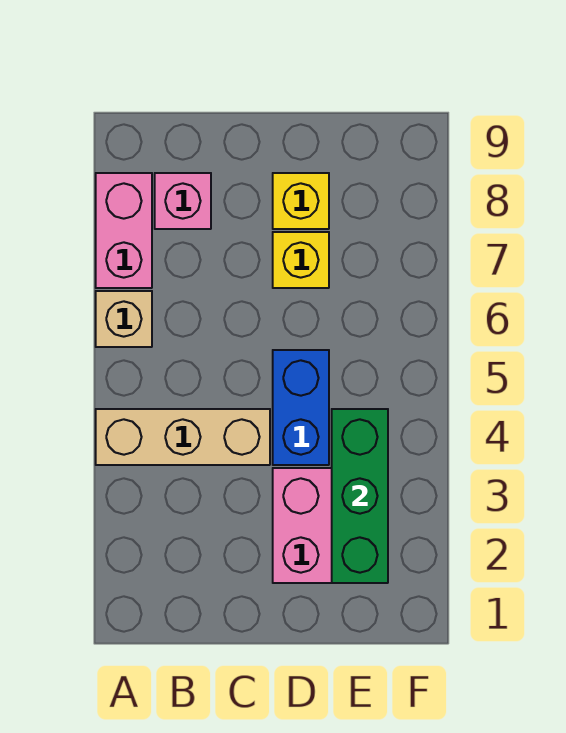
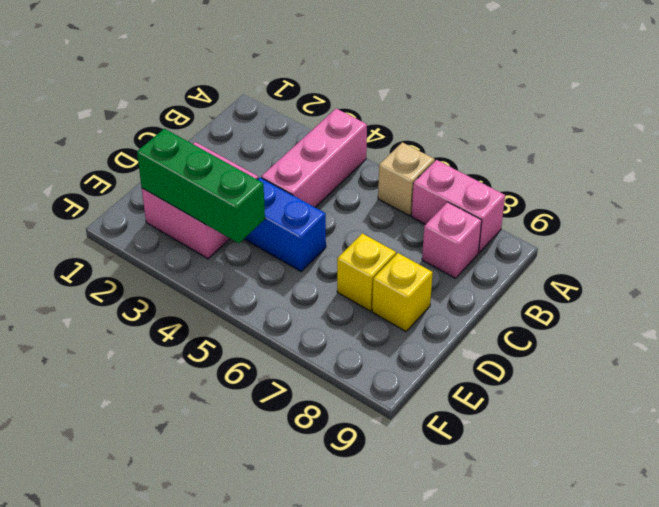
tan brick A4:C4 level 1 -> pink brick A4:C4 level 1

